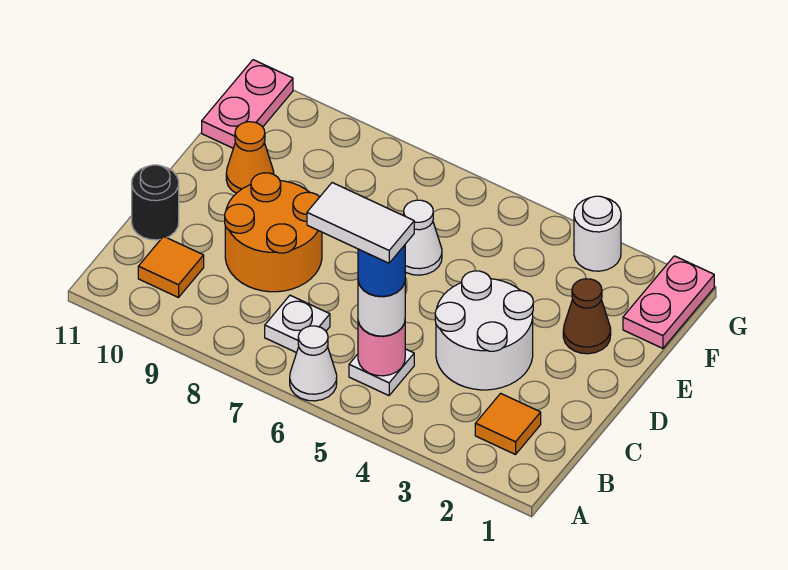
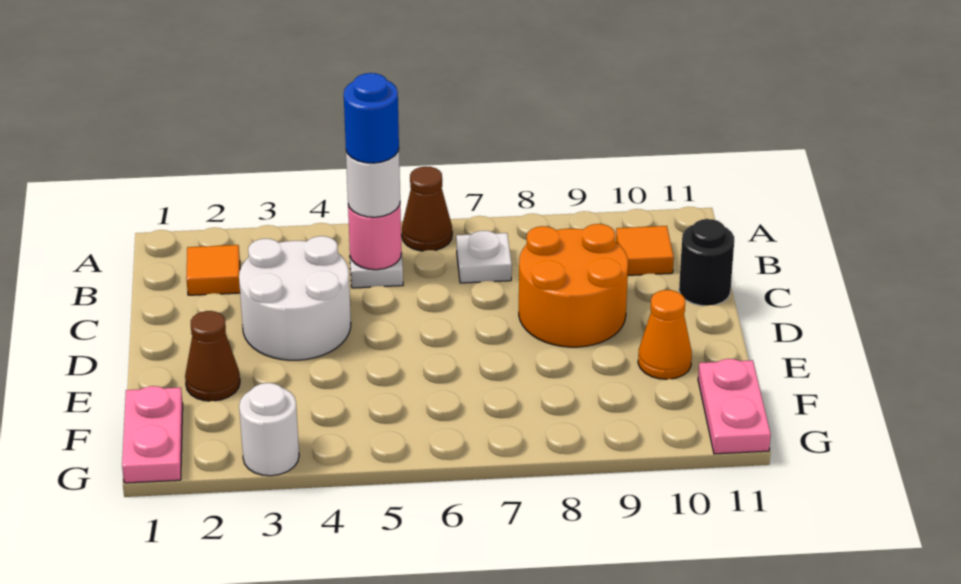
white cone A6 level 1 -> brown cone A6 level 1
white tile B5:B6 level 5 -> none
white cone E6 level 1 -> none

